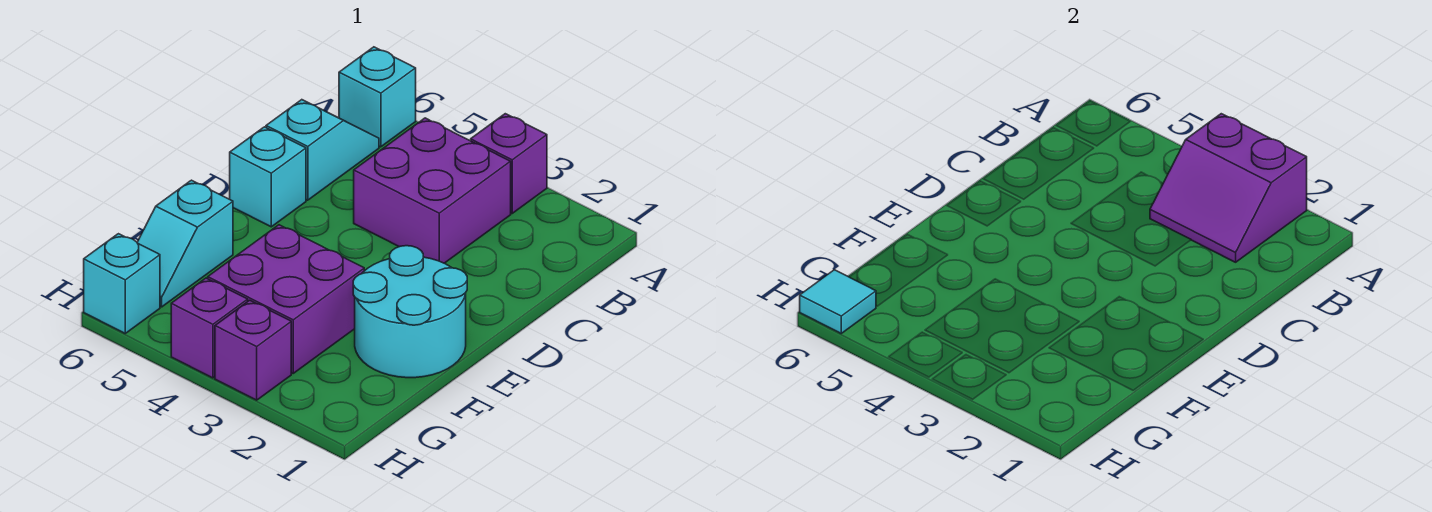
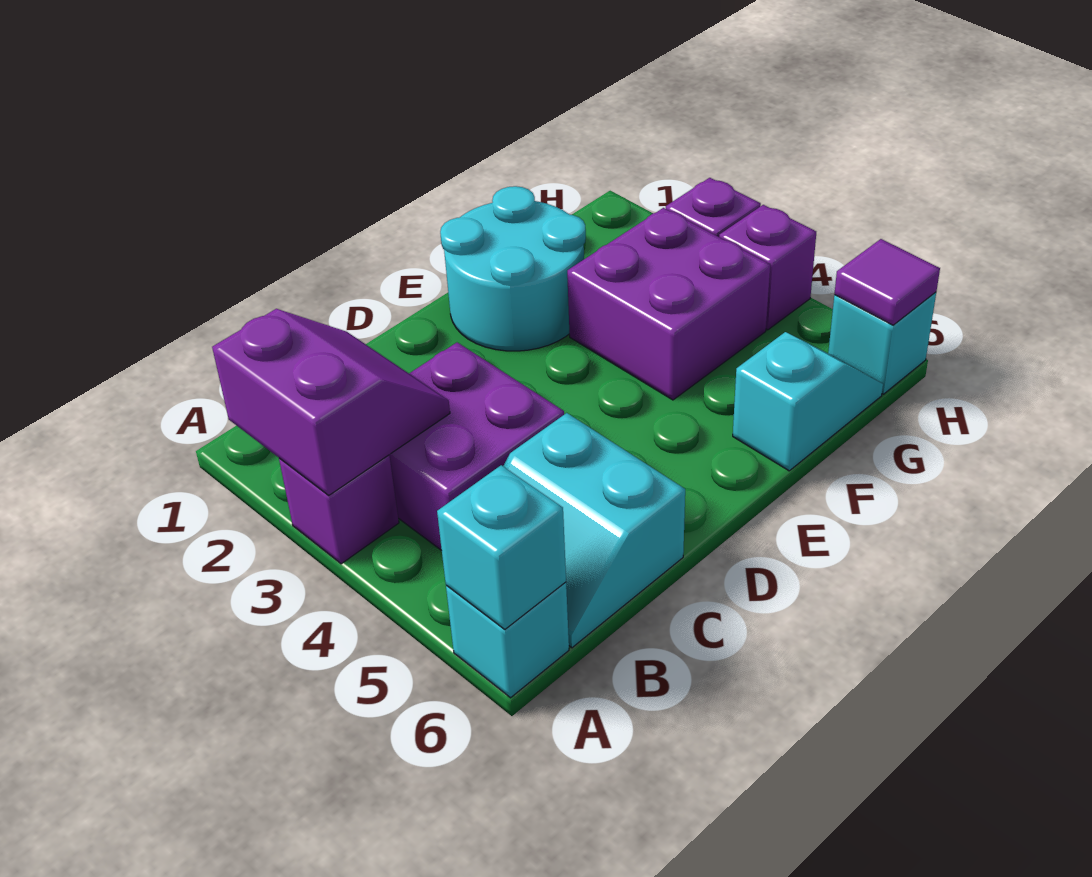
cyan slope B6:C6 level 1 top C -> cyan slope B5:C6 level 1 top C
cyan brick D6 level 1 -> cyan brick A6 level 2
cyan tile H6 level 2 -> purple tile H6 level 2

